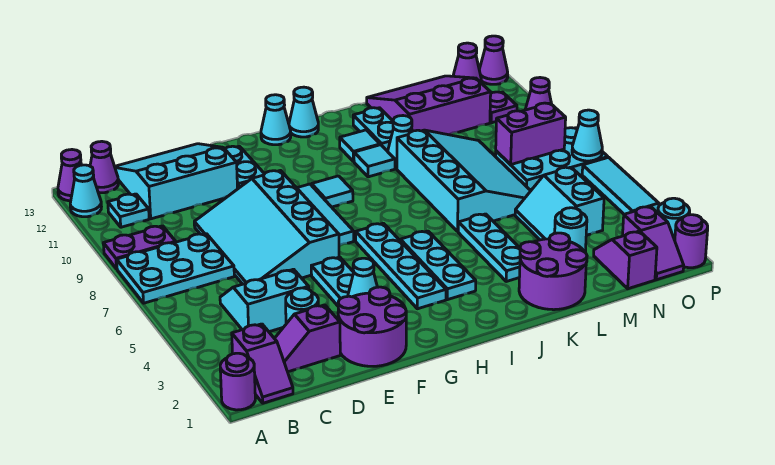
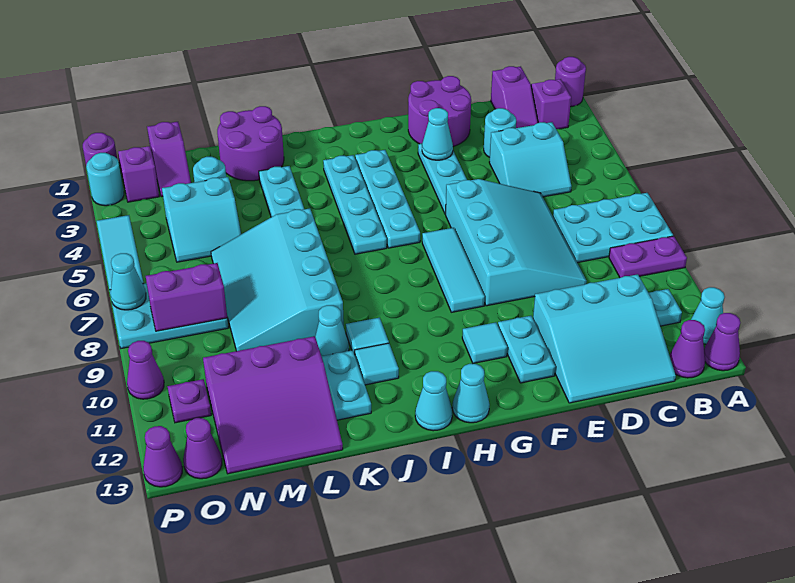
purple slope C2:D2 level 1 top D -> purple slope C1:C2 level 1 top 1
cyan tile H9 level 1 -> cyan tile G11 level 1
cyan plate I3:I5 level 1 -> cyan plate I3:I6 level 1
cyan slope M4:N5 level 1 top N -> cyan slope M4:N5 level 1 top 4

